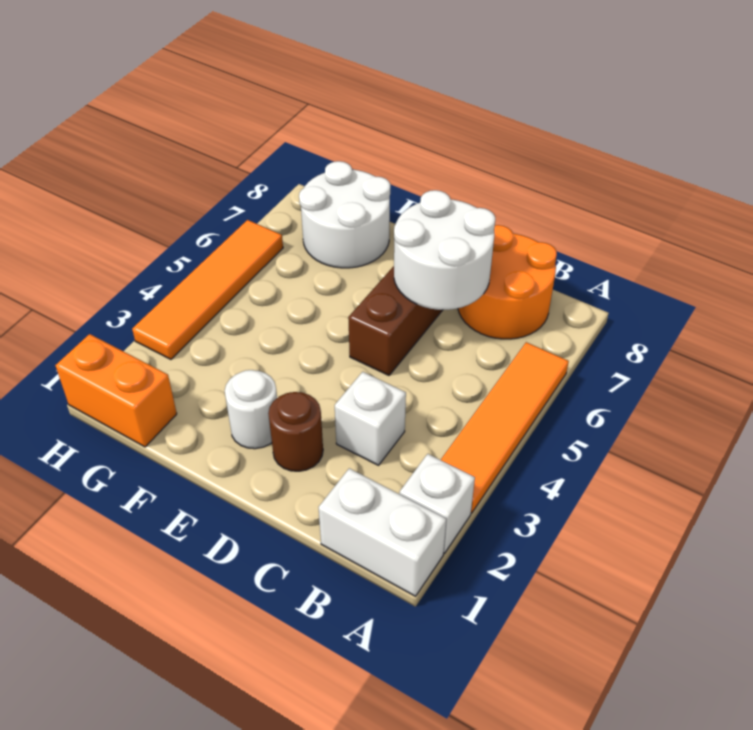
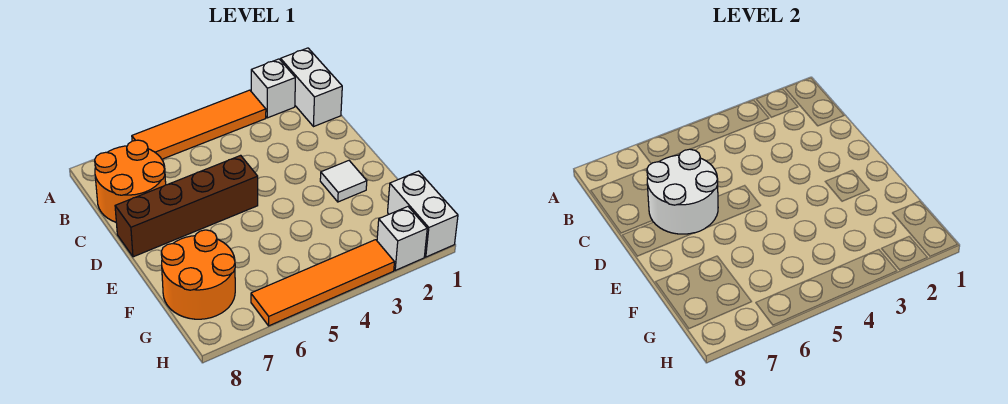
white brick C3 level 1 -> white brick H2 level 1
brown round brick D2 level 1 -> none
white round brick E2 level 1 -> white tile E2 level 1
white round brick F7:G8 level 1 -> orange round brick F7:G8 level 1
orange brick G1:H1 level 1 -> white brick G1:H1 level 1

